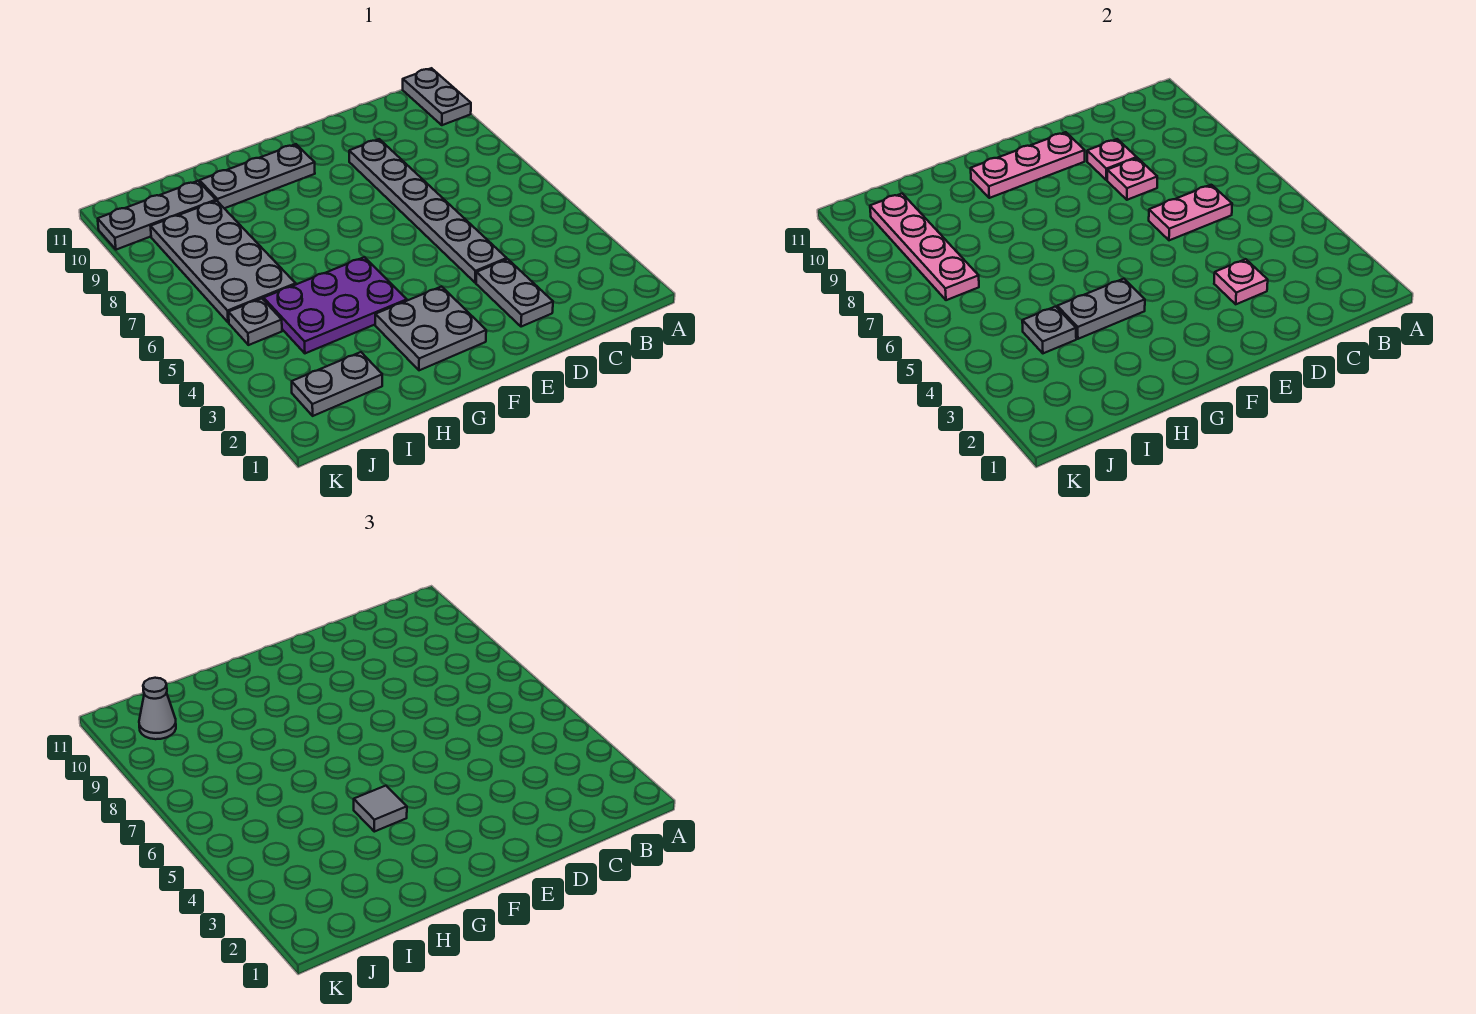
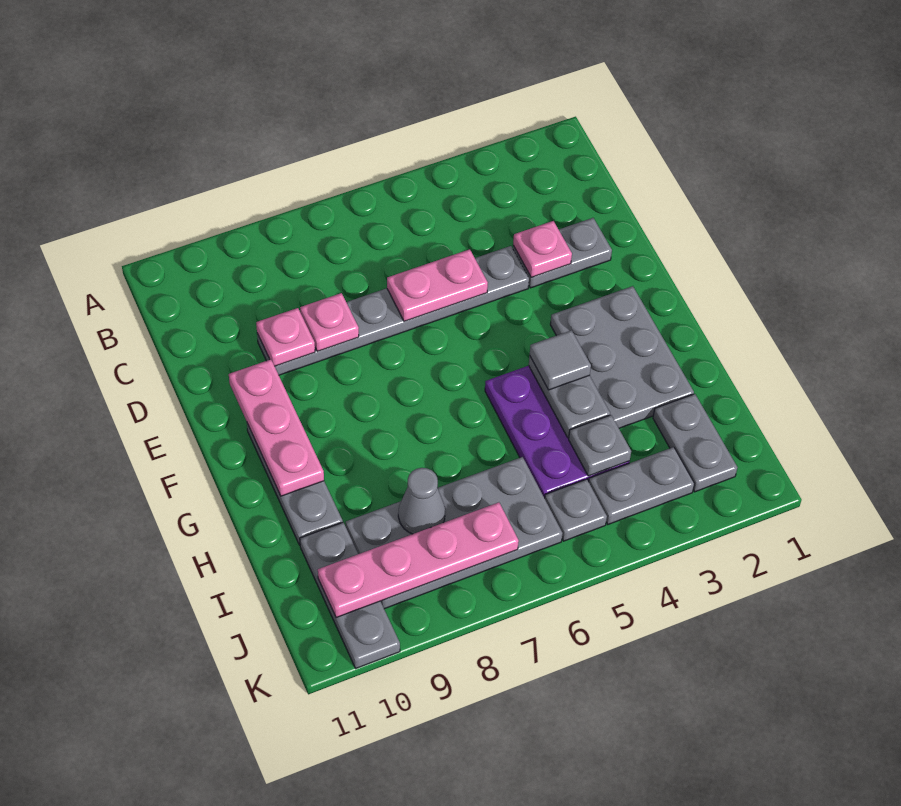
grey plate A10:A11 level 1 -> grey plate J3:J4 level 1
pink plate C6:D6 level 2 -> pink plate D5:D6 level 2
grey plate F2:G3 level 1 -> grey plate F2:H3 level 1
grey cone J10 level 3 -> grey cone I8 level 2

